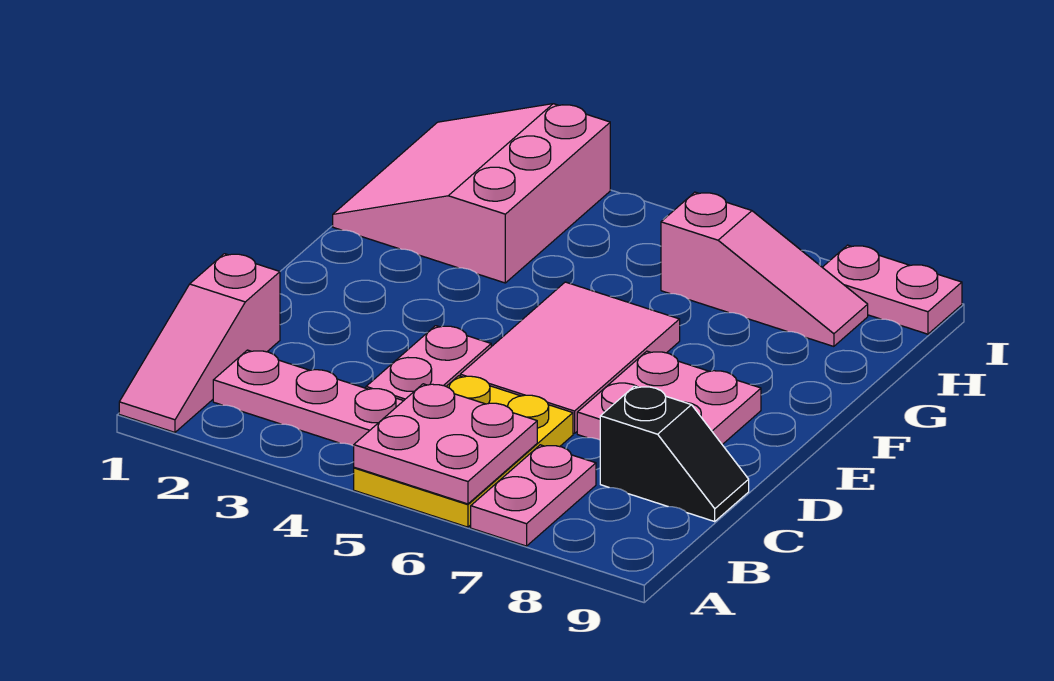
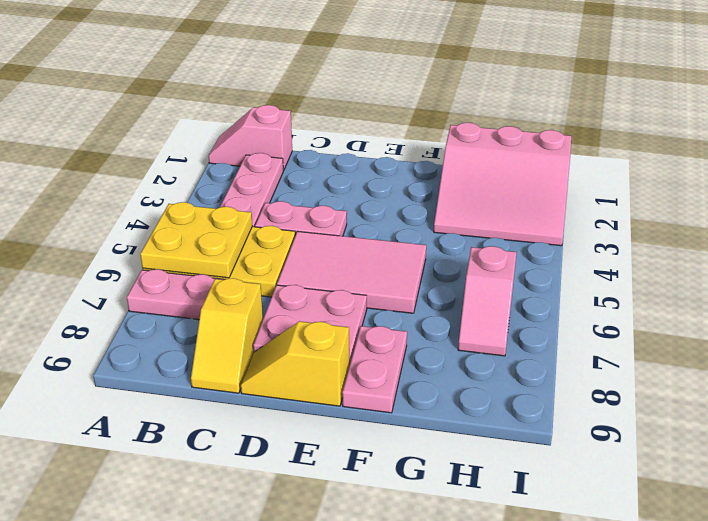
pink slope A1:C1 level 1 top C -> pink slope A1:B1 level 1 top B
pink plate A5:B6 level 2 -> yellow plate A5:B6 level 2
black slope C8:C9 level 1 top 8 -> yellow slope C8:C9 level 1 top 8
none -> yellow slope D9:E9 level 1 top E
pink slope G1:I3 level 1 top 3 -> pink slope G1:I3 level 1 top 1
pink slope H6:H8 level 1 top 6 -> pink slope H6:H7 level 1 top 6
pink plate I8:I9 level 1 -> pink plate F8:F9 level 1

